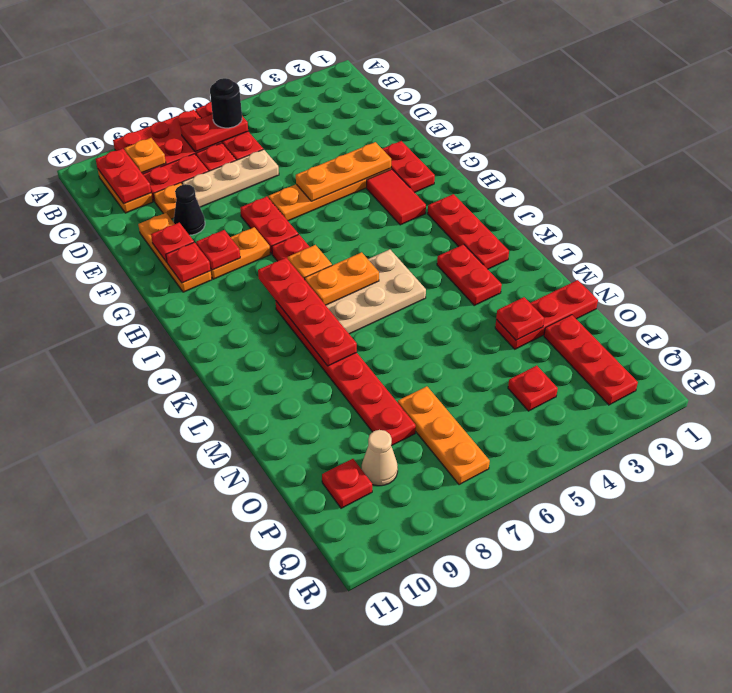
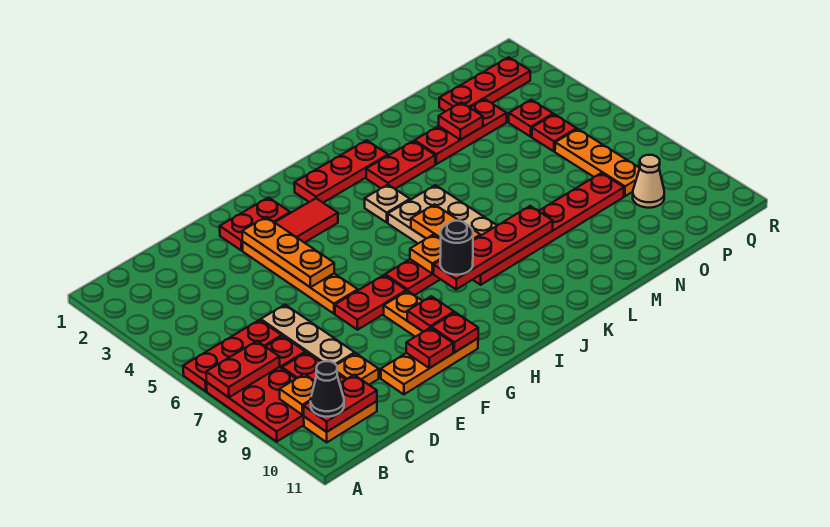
red plate B6:B7 level 2 -> red plate A7:B7 level 2
black round brick B6 level 3 -> black round brick I8 level 3
black cone E9 level 1 -> black cone B10 level 3
none -> tan plate J4 level 1
red plate N1:N3 level 1 -> red plate M3:O3 level 1
orange plate O7:Q7 level 1 -> orange plate P6:P8 level 1
red plate P10 level 1 -> red plate P5 level 1

